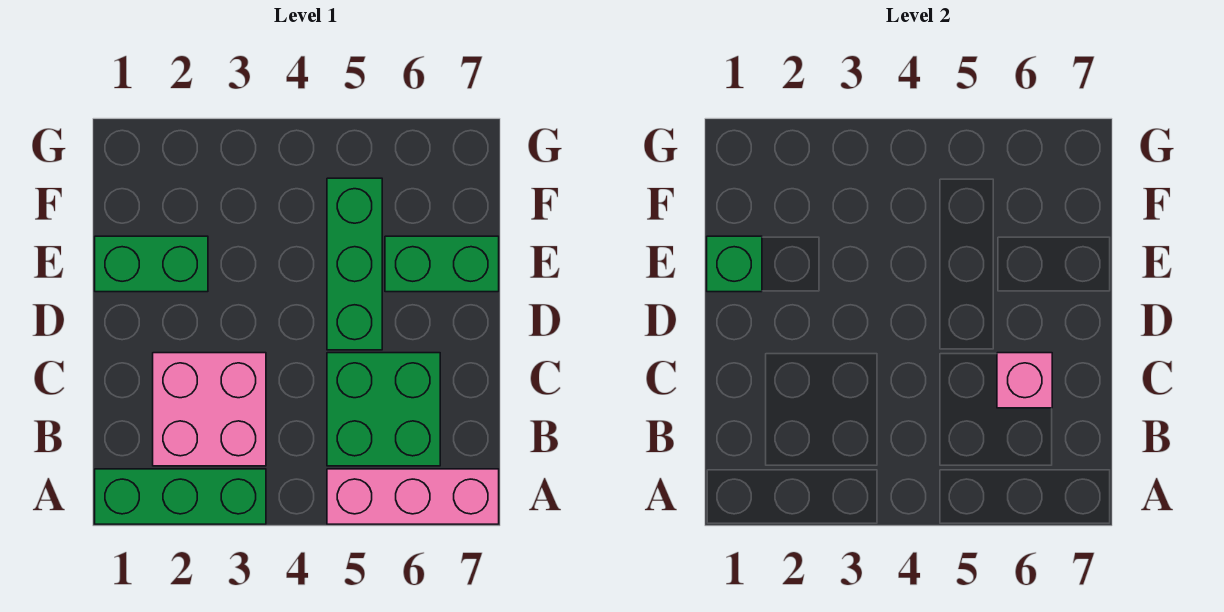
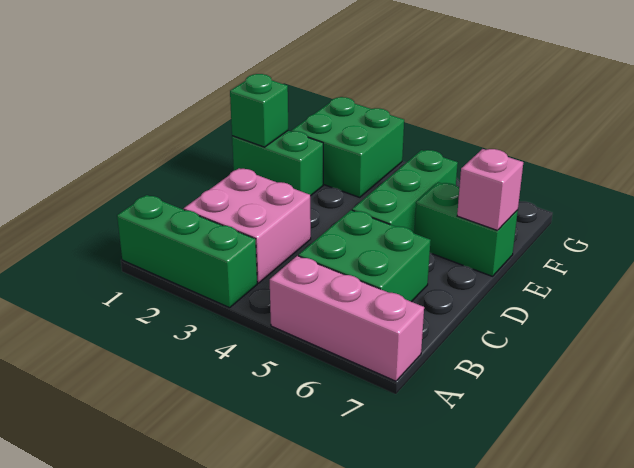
pink brick C6 level 2 -> pink brick E7 level 2
none -> green brick F2:G3 level 1

